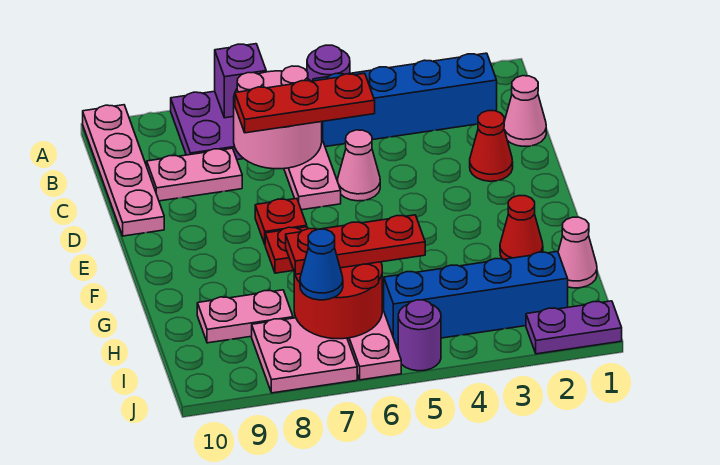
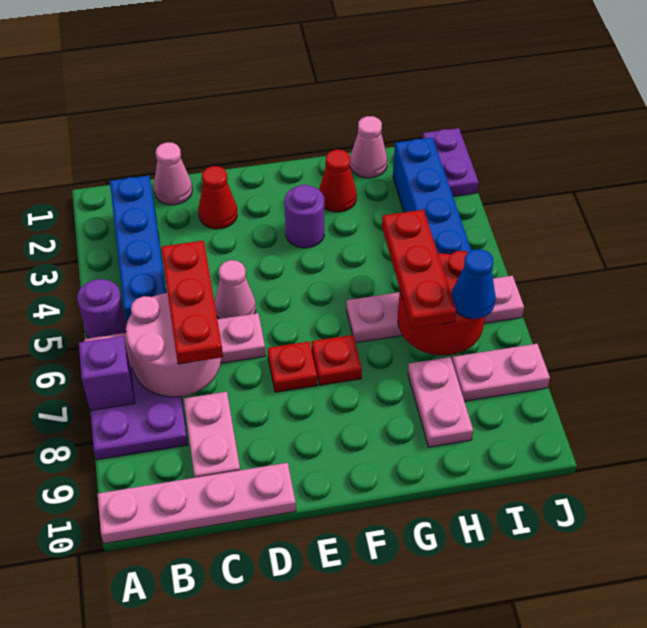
pink plate I7:J8 level 1 -> pink plate I8:J8 level 1
purple round brick J5 level 1 -> purple round brick F3 level 1

